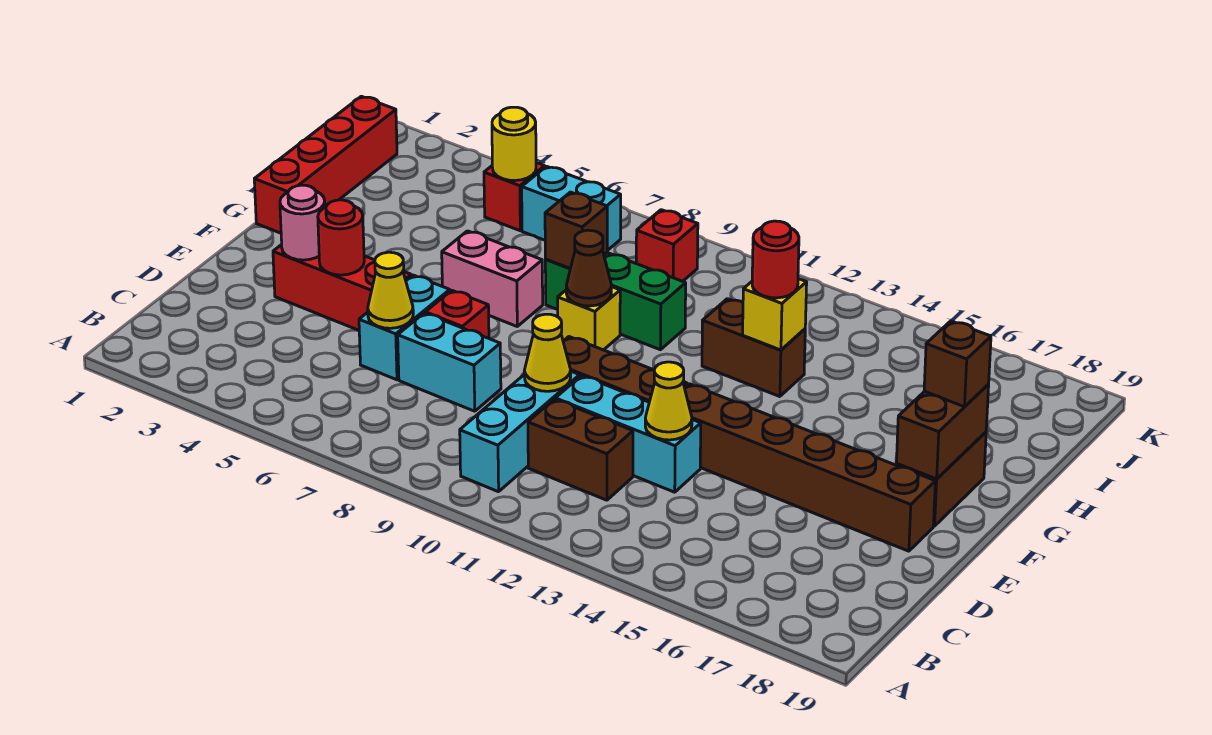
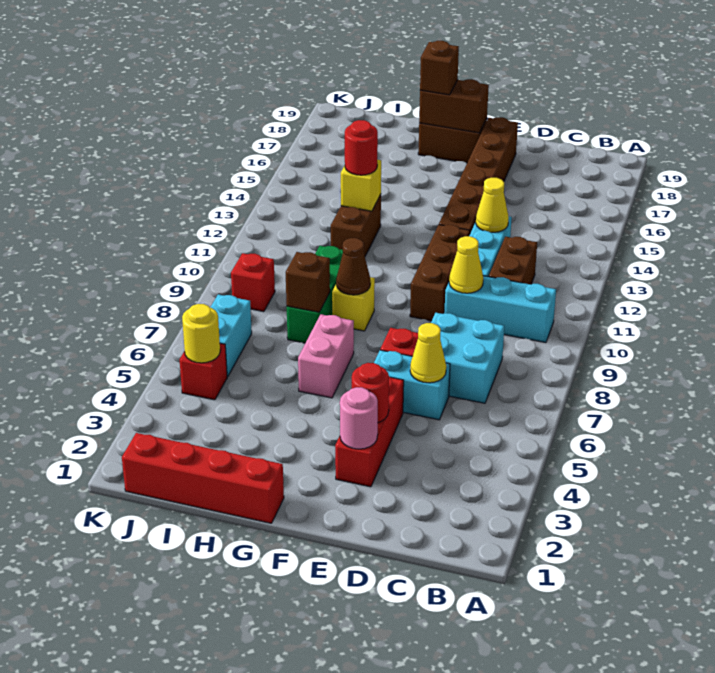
cyan brick D7:D8 level 1 -> cyan brick C7:D8 level 1

